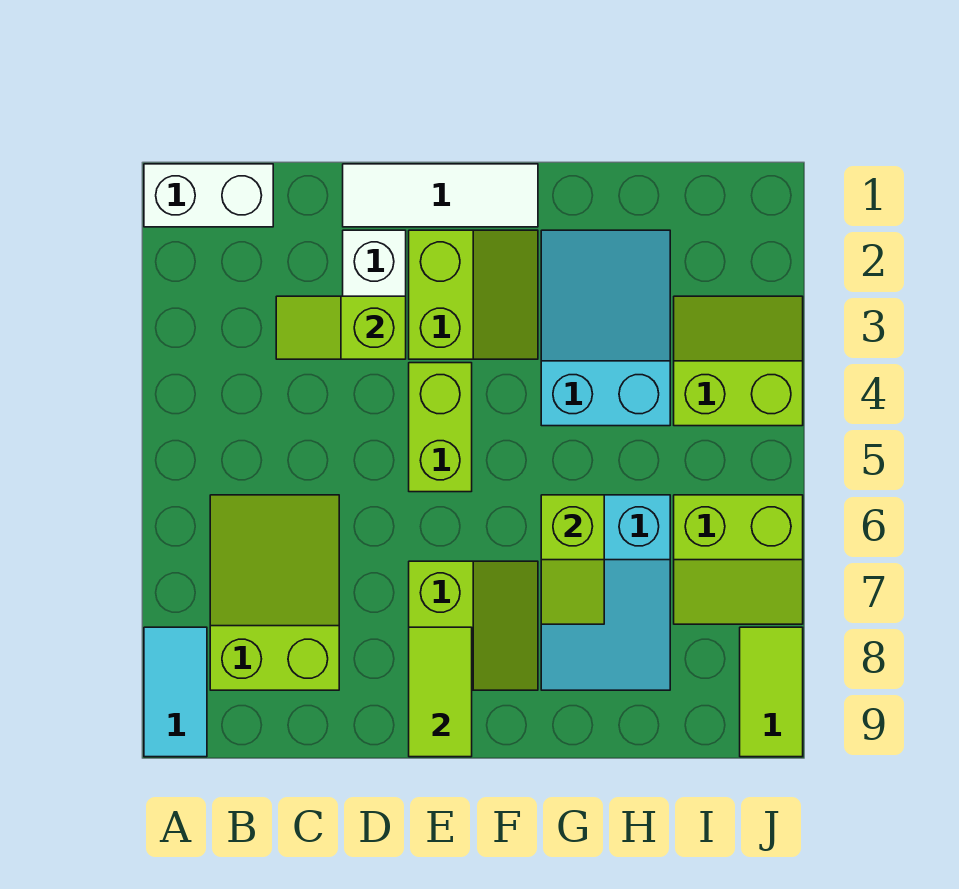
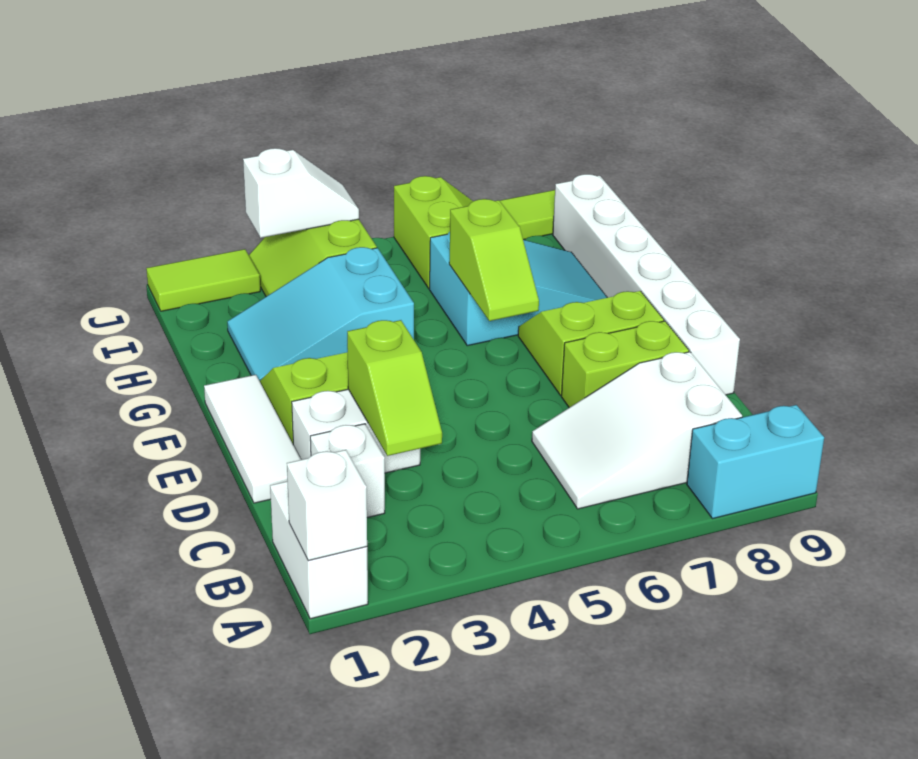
none -> white brick A1 level 2
cyan tile A8:A9 level 1 -> cyan brick A8:A9 level 1
lime slope B6:C8 level 1 top 8 -> white slope B6:C8 level 1 top 8
none -> white brick C2 level 1
none -> white brick D9:I9 level 1
lime brick E4:E5 level 1 -> lime brick D7:D8 level 1
lime tile E8:E9 level 2 -> lime tile J1:J2 level 1
lime slope G6:G7 level 2 top 6 -> lime slope F6:G6 level 2 top G
none -> white slope J3:J4 level 2 top 3

